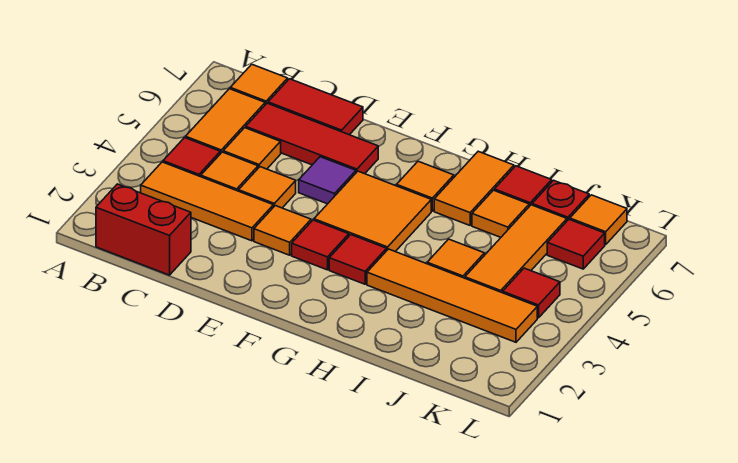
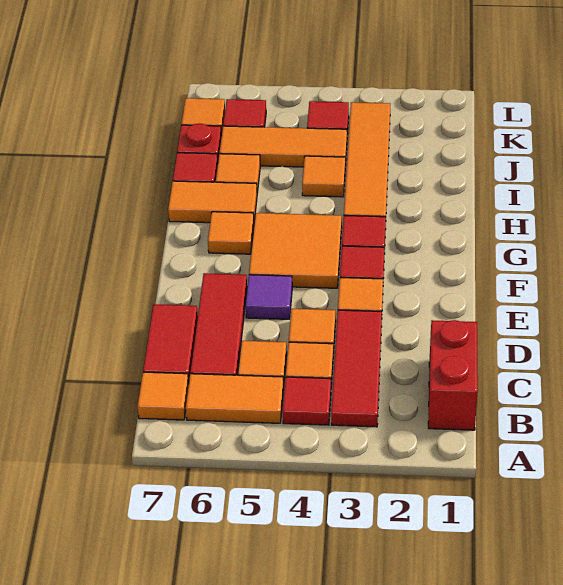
orange tile B3:D3 level 1 -> red tile B3:D3 level 1

